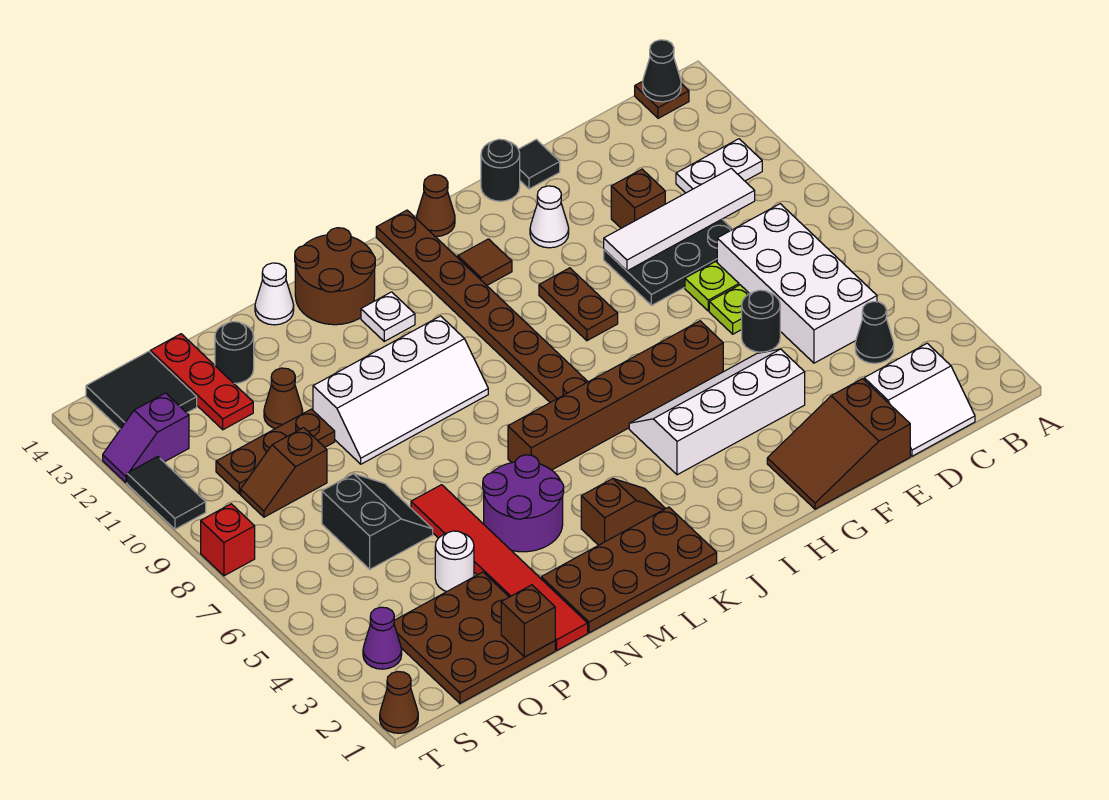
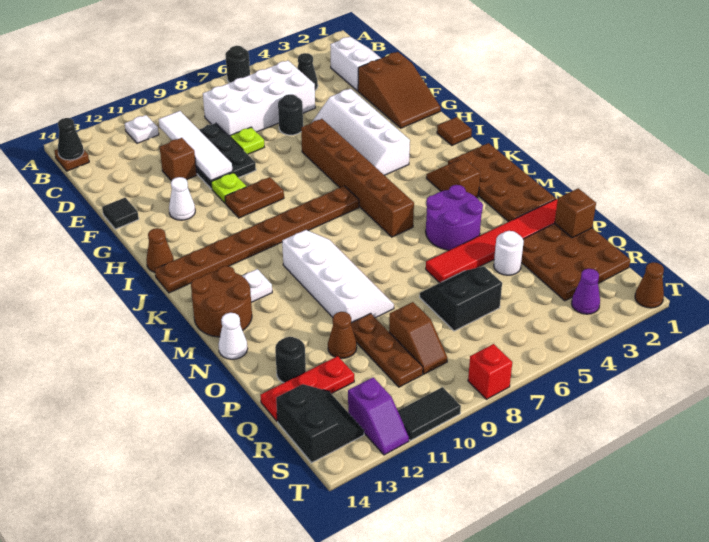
white plate B11:C11 level 1 -> white plate B11 level 1
lime plate E7 level 1 -> lime plate G10 level 1
black round brick G14 level 1 -> black round brick A6 level 1
brown tile I12 level 1 -> brown tile I1 level 1
black tile R13:S14 level 1 -> black slope R13:S14 level 1 top 14

